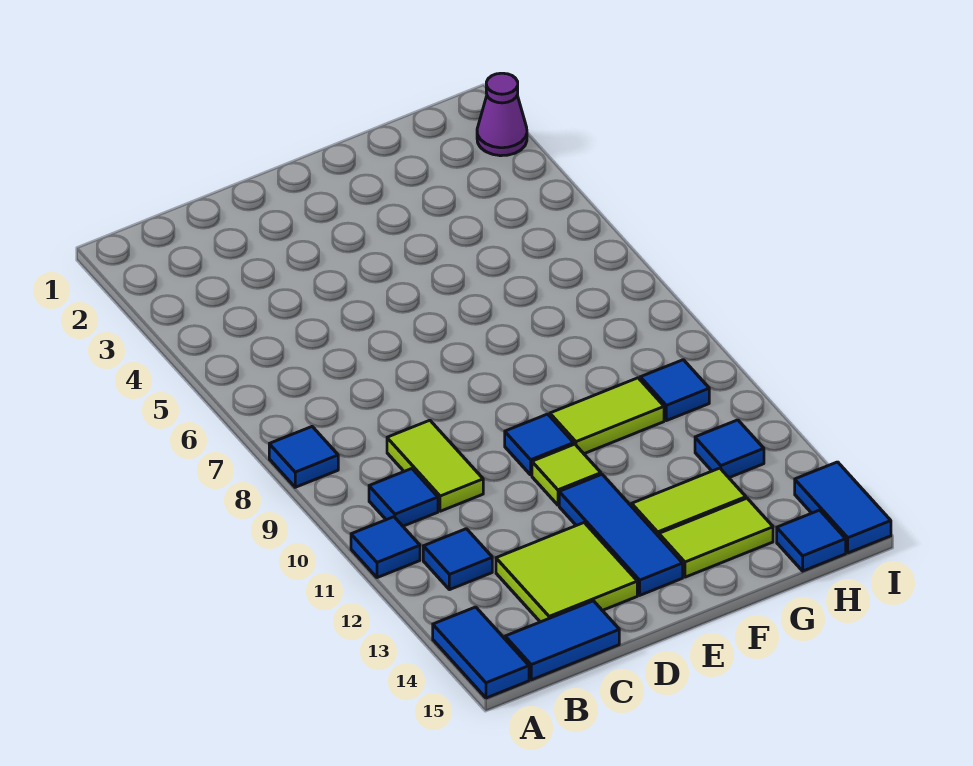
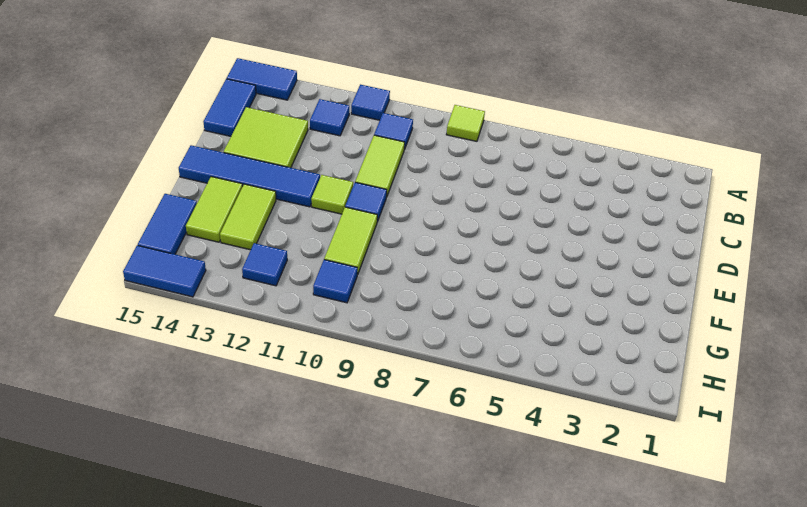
blue tile A8 level 1 -> lime tile A8 level 1
lime tile C9:C10 level 1 -> lime tile C10:D10 level 1
blue tile E12:E14 level 1 -> blue tile E12:E15 level 1
blue tile H15 level 1 -> blue tile G15:H15 level 1
purple cone I2 level 1 -> none

